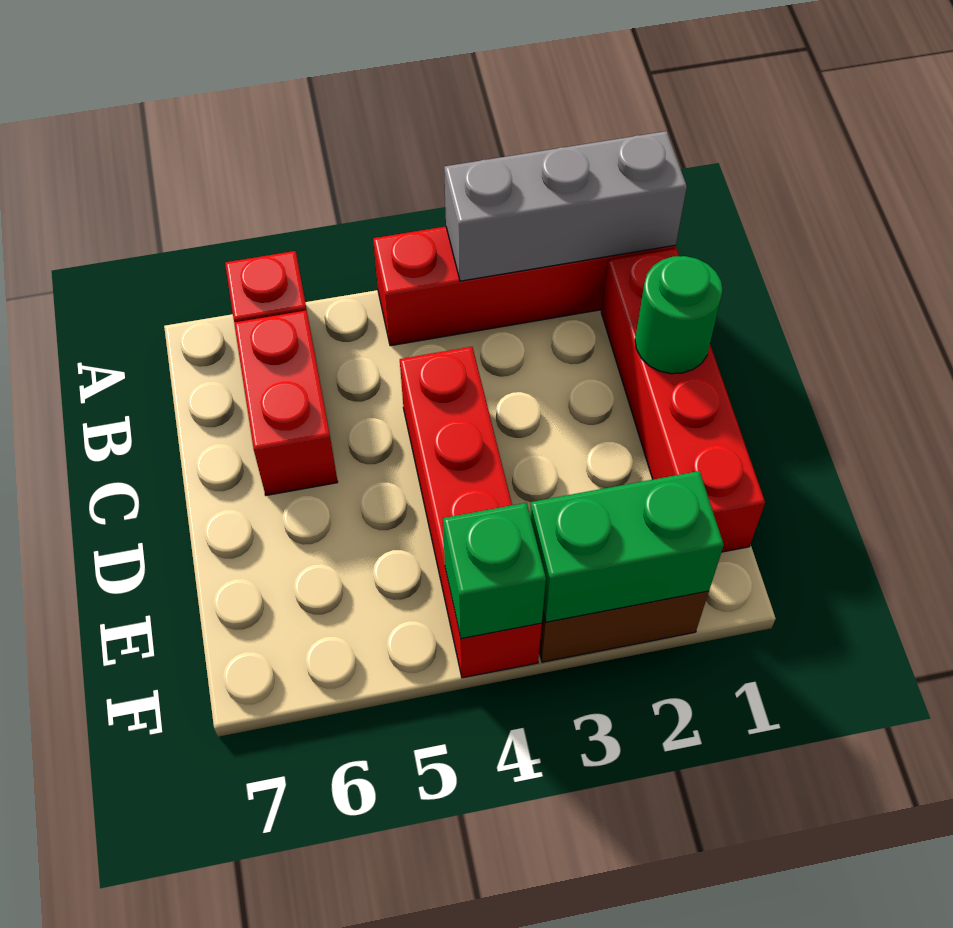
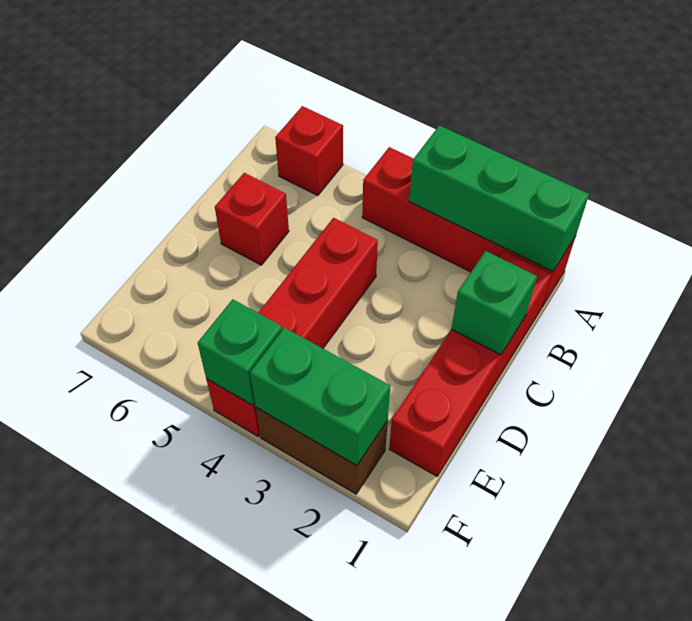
grey brick A1:A3 level 2 -> green brick A1:A3 level 2
red brick B6:C6 level 1 -> red brick C6 level 1
green round brick C1 level 2 -> green brick C1 level 2

